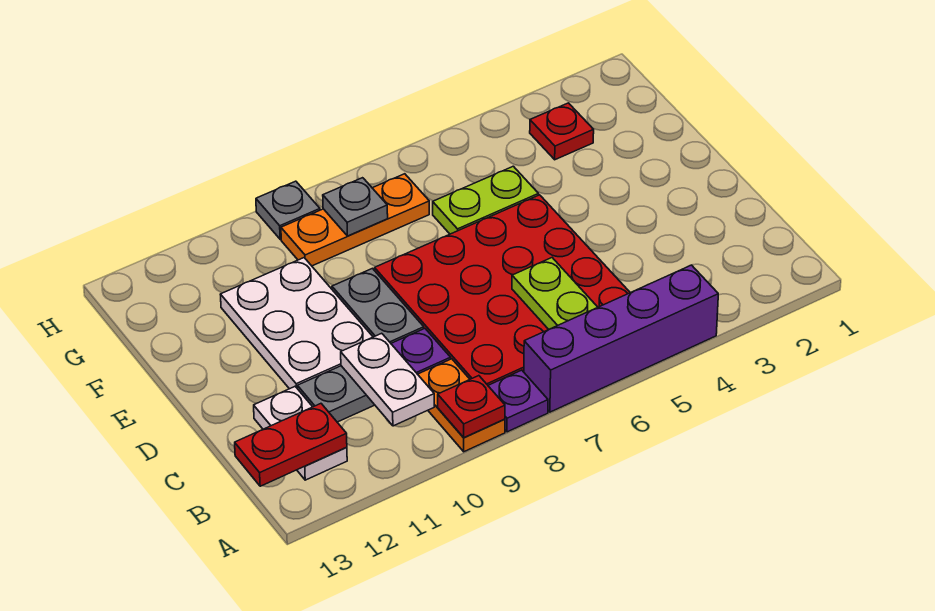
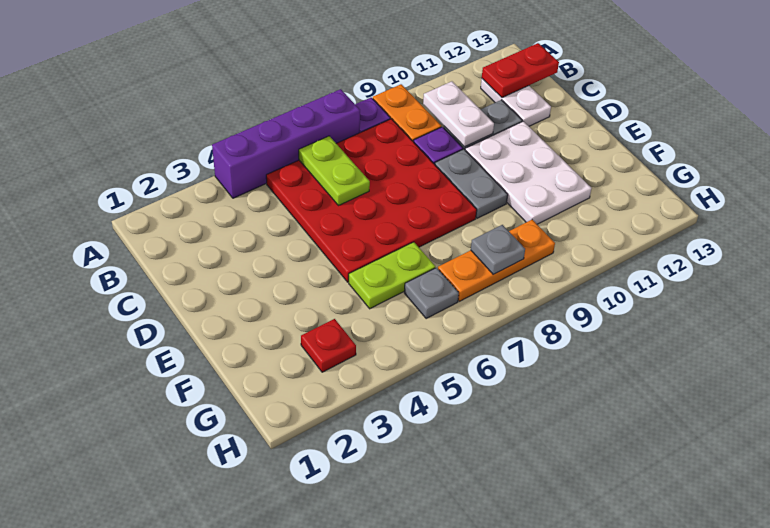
red plate A9 level 2 -> none
grey plate H9 level 1 -> grey plate G6 level 1

